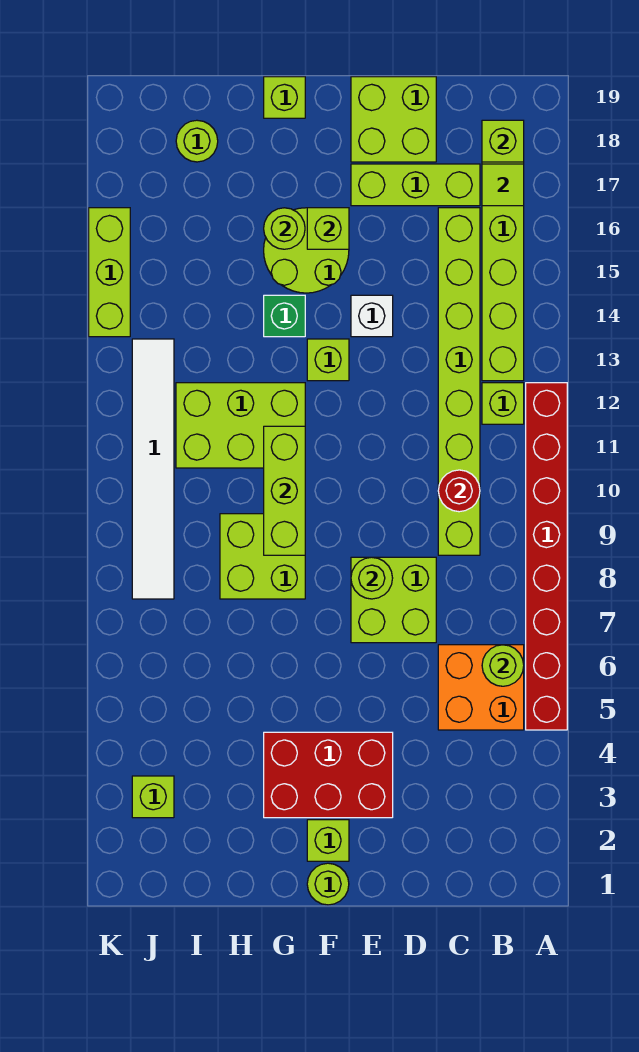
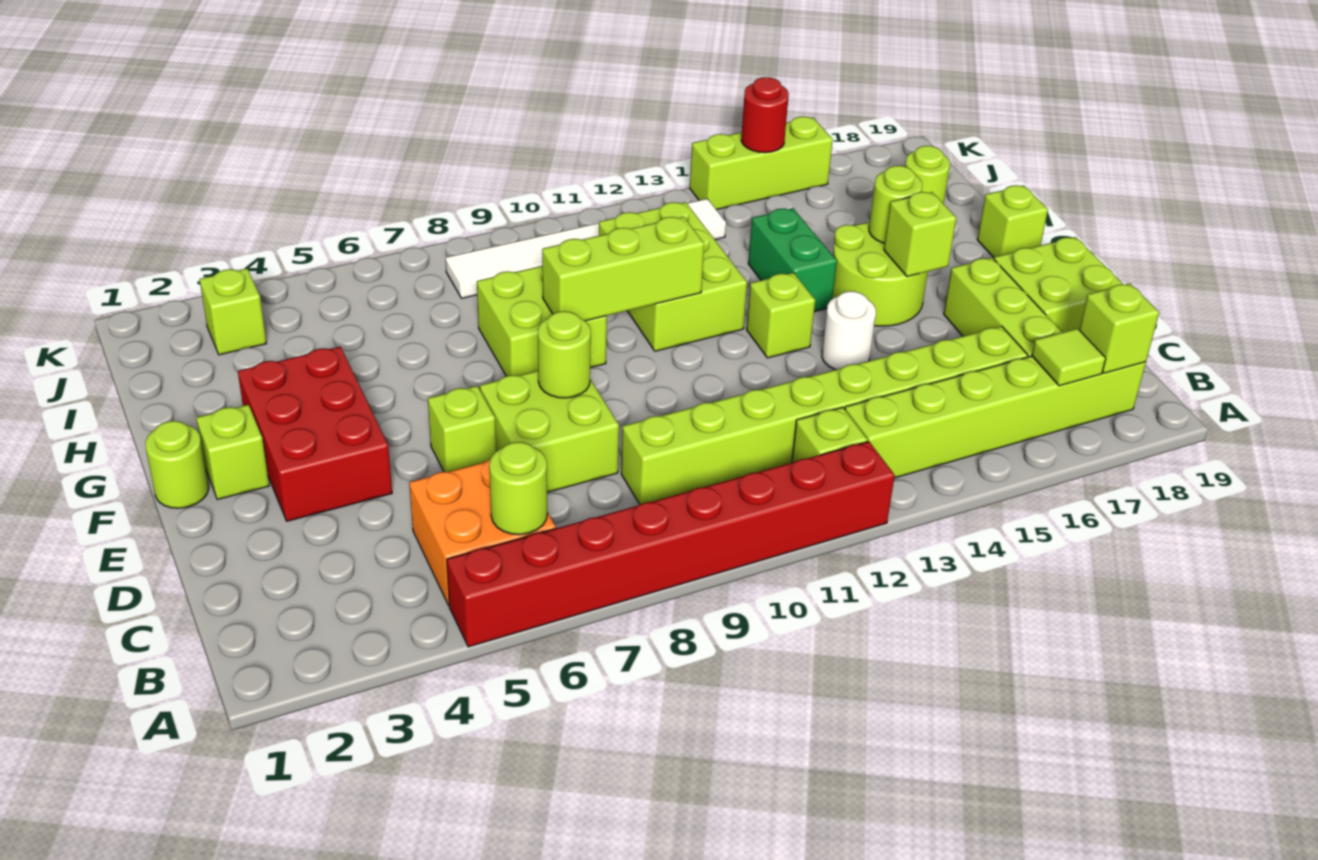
red round brick C10 level 2 -> red round brick K15 level 2
none -> lime brick E6 level 1
white brick E14 level 1 -> white round brick E14 level 1
green brick G14 level 1 -> green brick G14:H14 level 1

